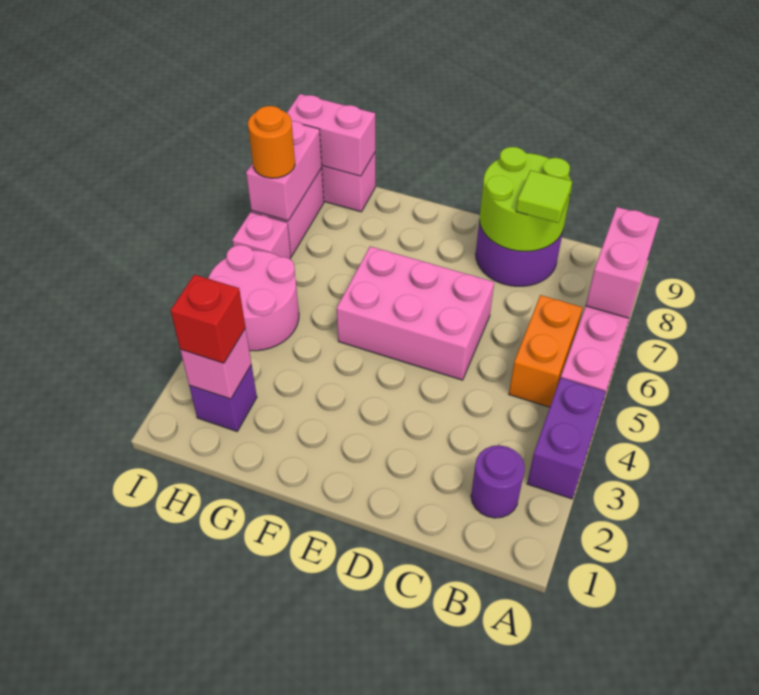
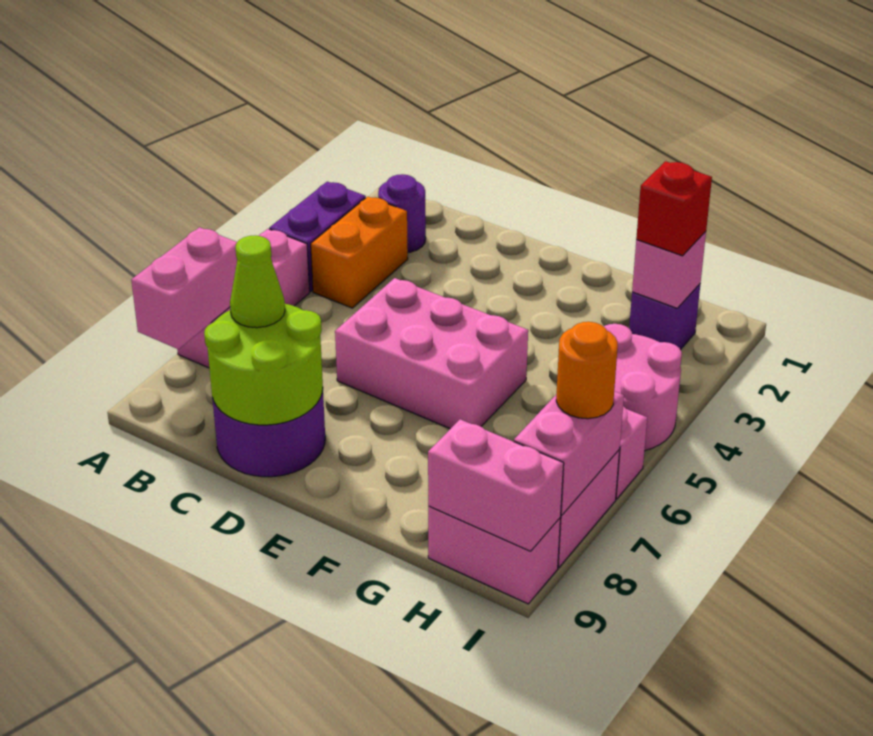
orange brick B5:B6 level 1 -> orange brick B3:B4 level 1
lime tile C8 level 3 -> lime cone C8 level 3

